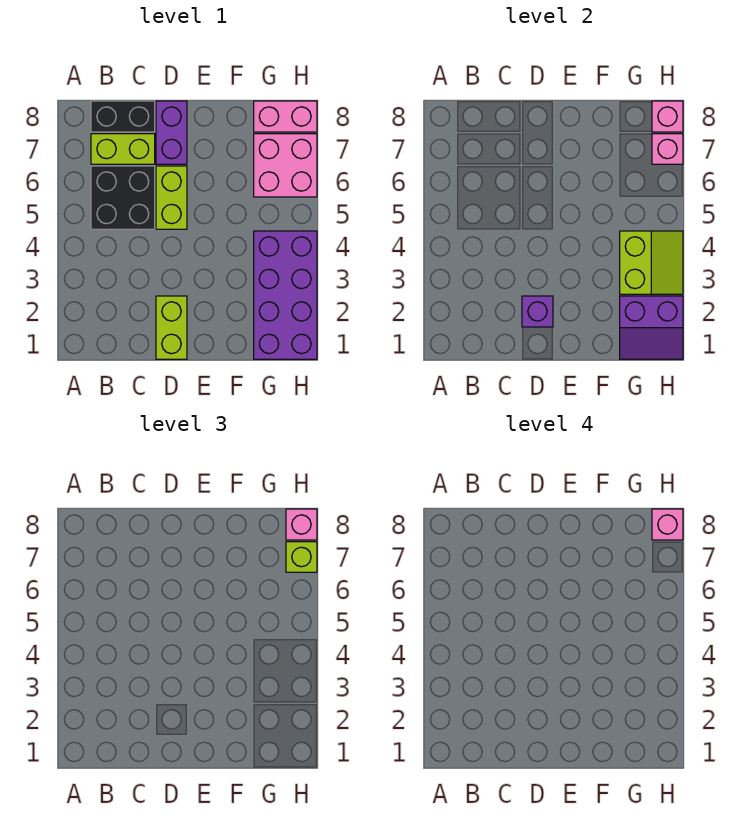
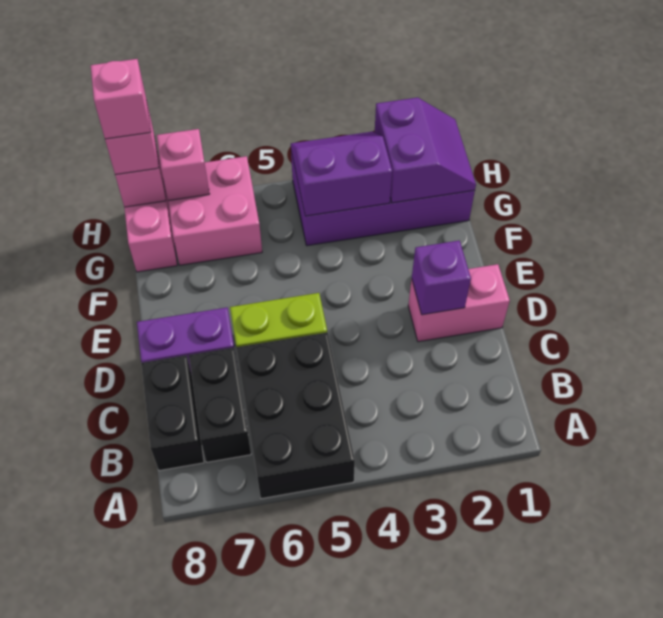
black brick B5:C6 level 1 -> black brick A5:C6 level 1
lime brick B7:C7 level 1 -> black brick B7:C7 level 1
lime brick D1:D2 level 1 -> pink brick D1:D2 level 1
lime slope G3:H4 level 2 top G -> purple slope G3:H4 level 2 top G
lime brick H7 level 3 -> none

